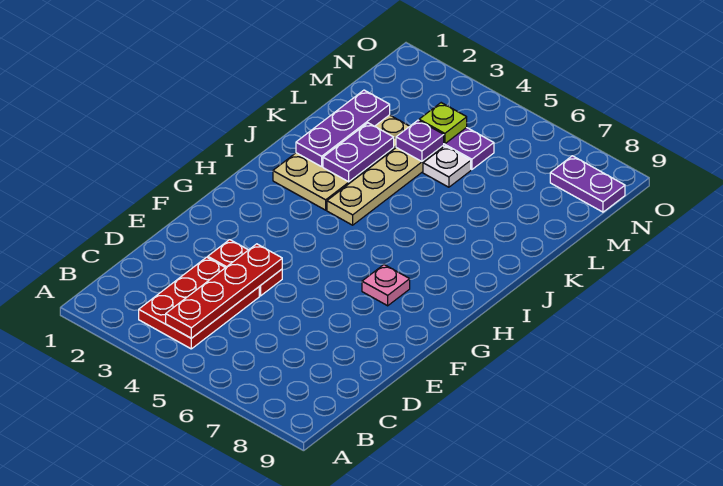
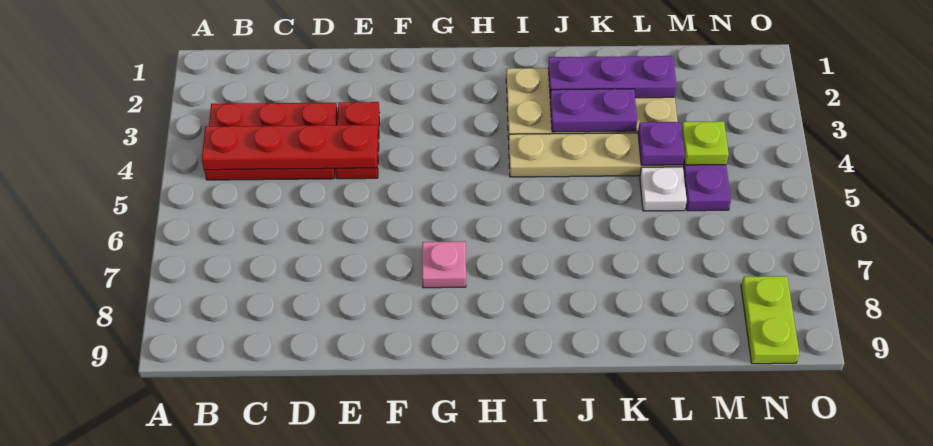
purple plate N8:N9 level 1 -> lime plate N8:N9 level 1

